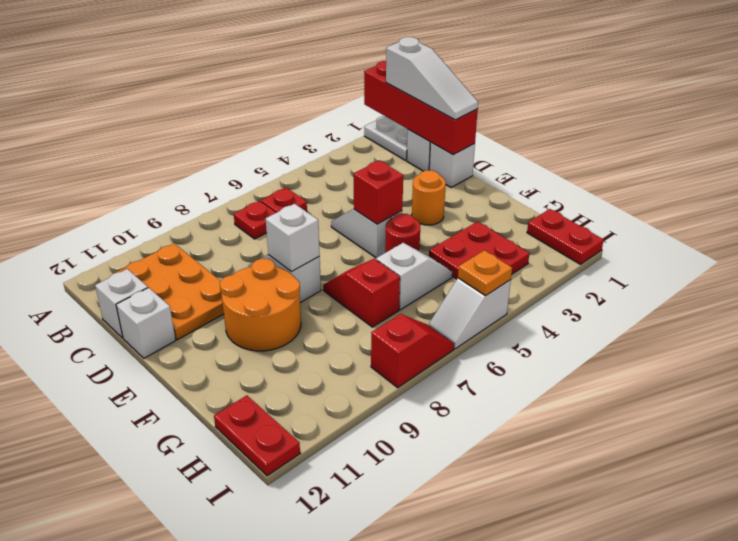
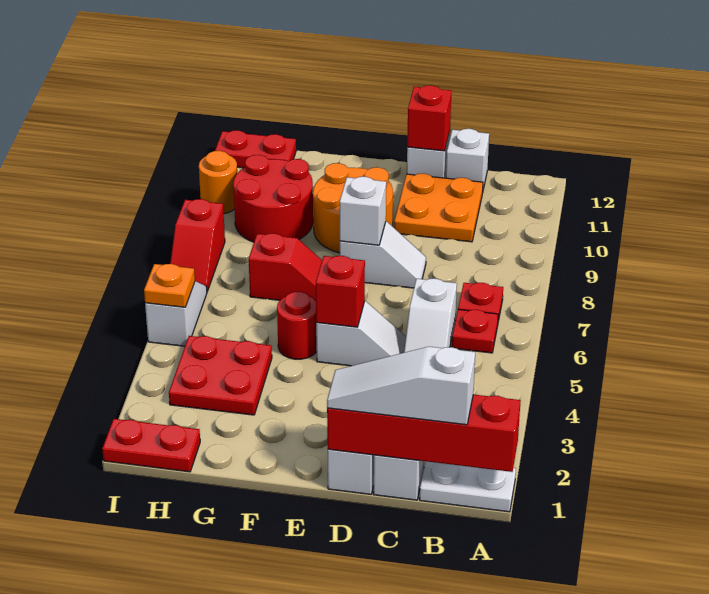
orange plate B10:D11 level 1 -> orange plate C10:D11 level 1
none -> red brick D12 level 2
orange round brick E3 level 1 -> orange round brick I10 level 1
white slope G5:G6 level 1 top 6 -> white slope C5:C6 level 1 top 6
none -> red round brick G9:H10 level 1

